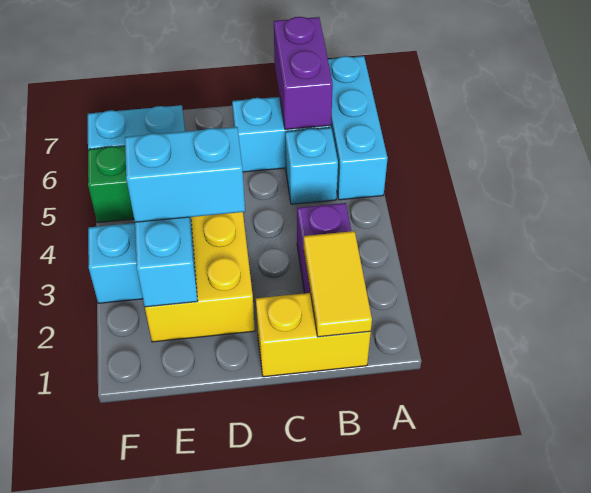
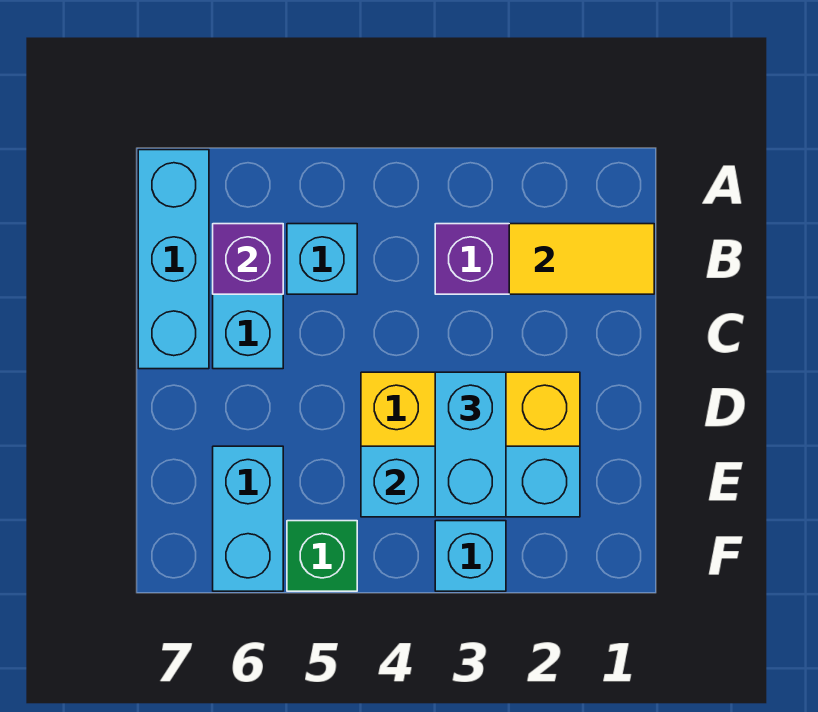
cyan brick A5:A7 level 1 -> cyan brick A7:C7 level 1
yellow brick B1:C1 level 1 -> none
purple brick B6:B7 level 2 -> purple brick B6 level 2

